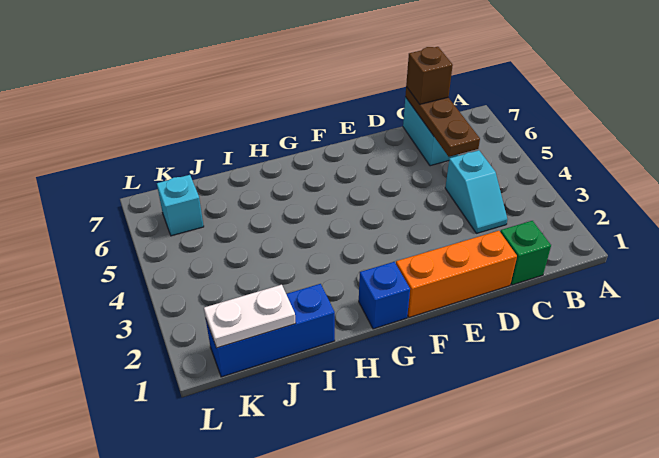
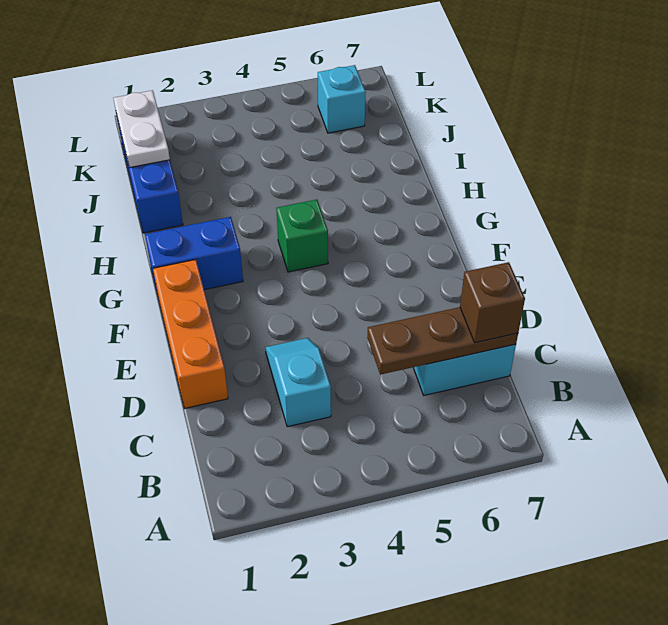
green brick C1 level 1 -> green brick G4 level 1
cyan slope C3:C4 level 1 top 4 -> cyan slope C3:D3 level 1 top C
blue brick G1 level 1 -> blue brick G1:G2 level 1

